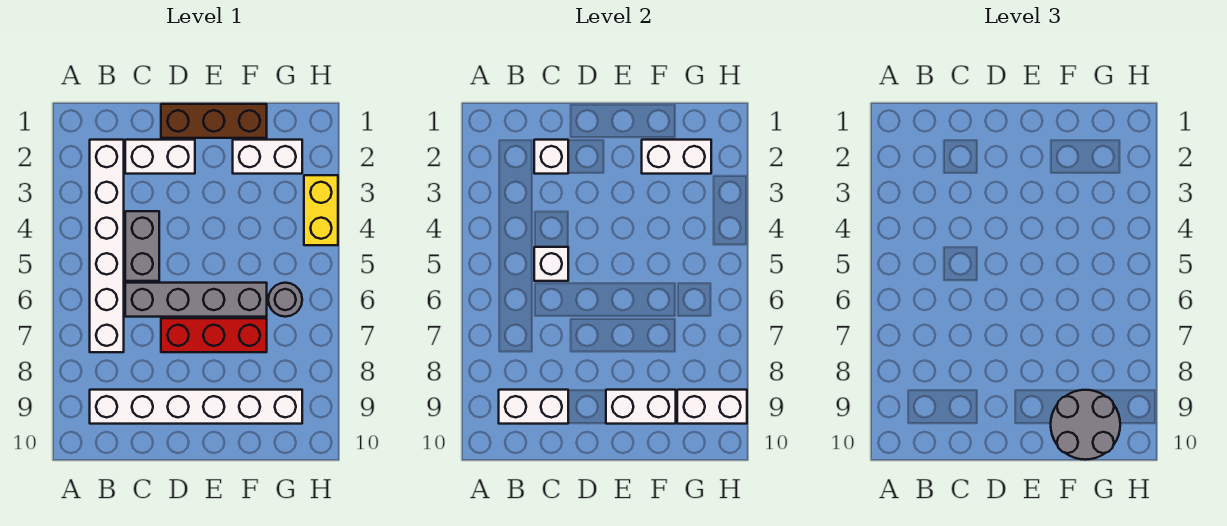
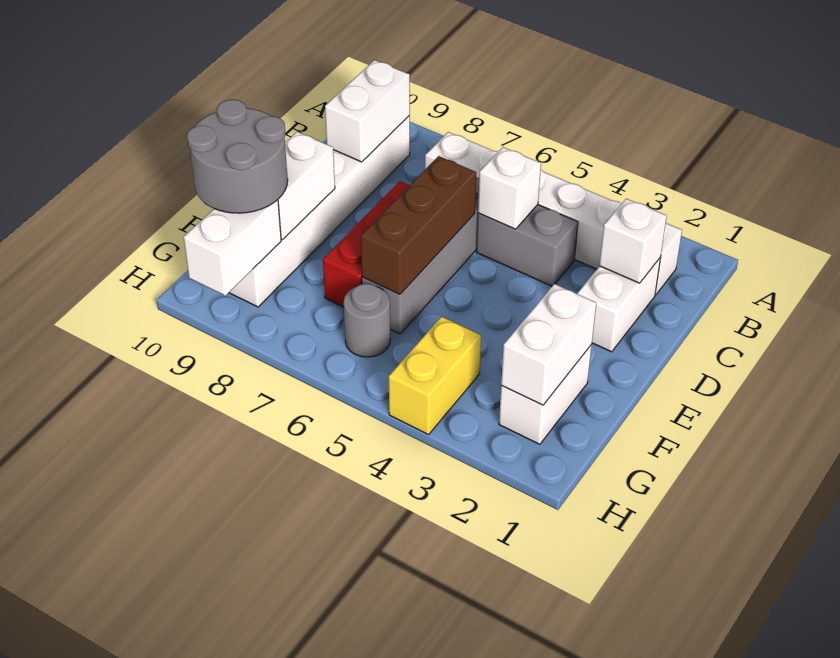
brown brick D1:F1 level 1 -> brown brick D6:F6 level 2
yellow brick H3:H4 level 1 -> yellow brick G4:H4 level 1

